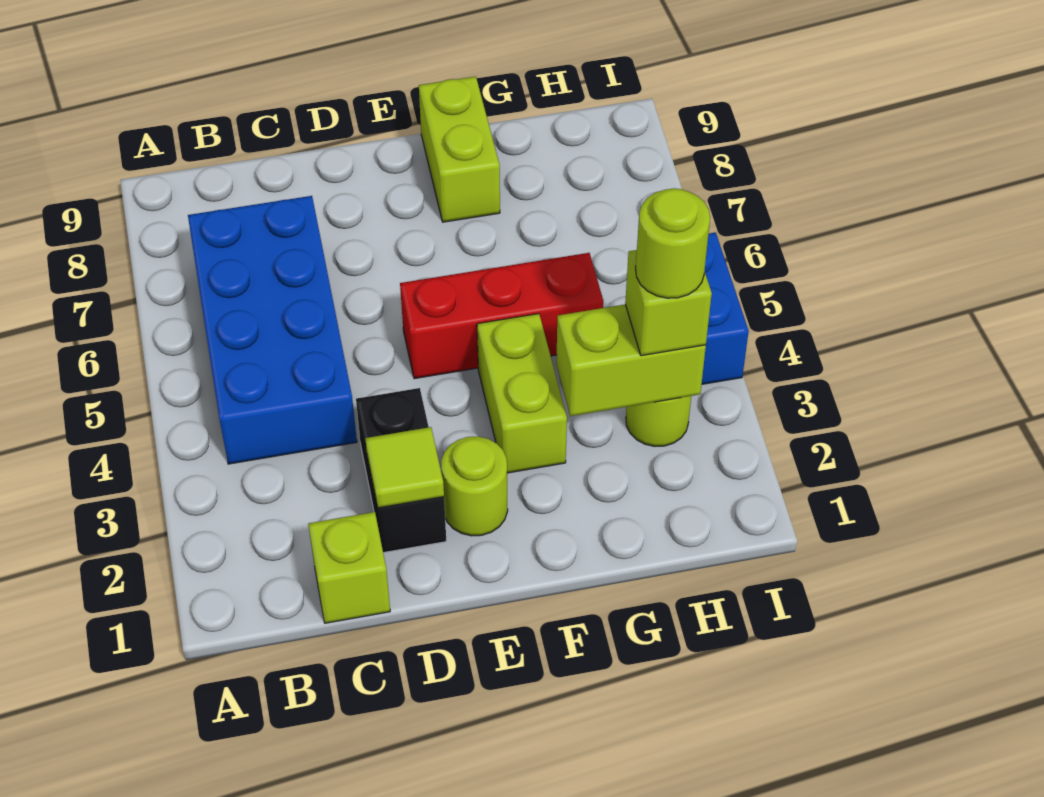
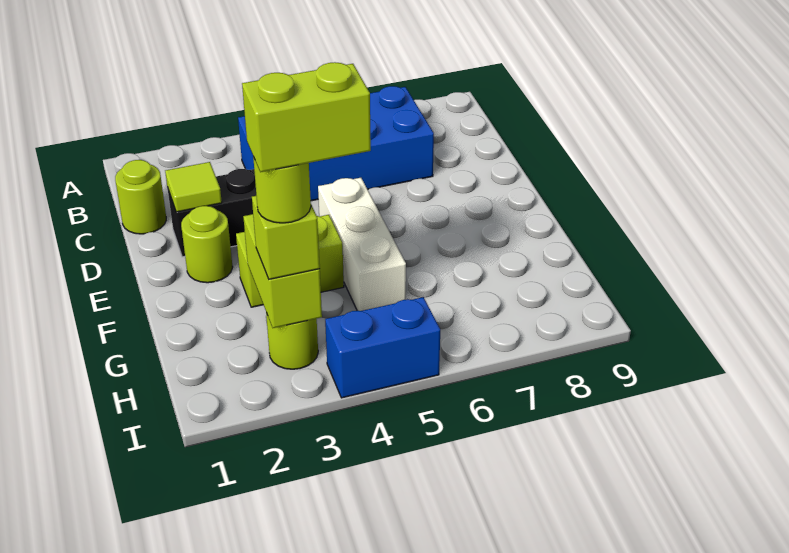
lime brick C1 level 1 -> lime round brick C1 level 1
red brick E5:G5 level 1 -> white brick E5:G5 level 1
lime brick F8:F9 level 1 -> lime brick H3:H4 level 5

